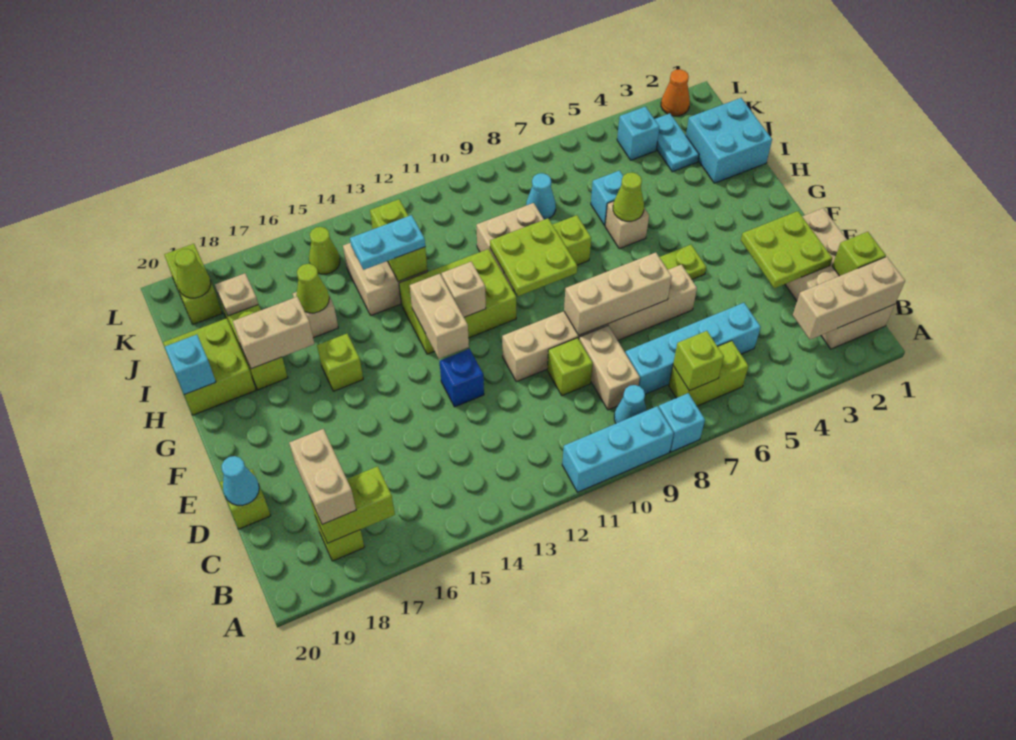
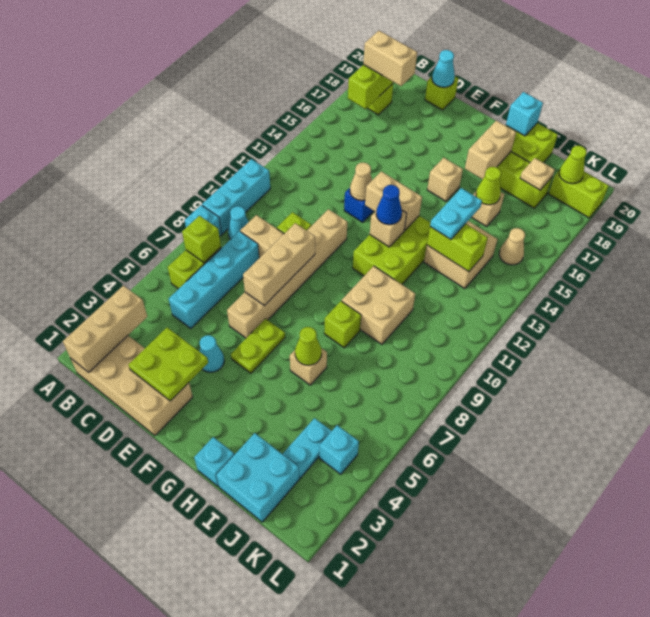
lime brick C1 level 2 -> none
none -> tan cone E13 level 2
lime plate G9:H10 level 2 -> none
none -> blue cone G12 level 3
lime brick G16 level 1 -> tan brick G16 level 1
cyan brick I6 level 1 -> cyan brick H1 level 1
cyan plate J3:K3 level 1 -> cyan plate J3:J4 level 1
cyan cone J8 level 1 -> cyan cone E4 level 1
lime cone K15 level 1 -> tan cone K15 level 1
orange cone L2 level 1 -> none

